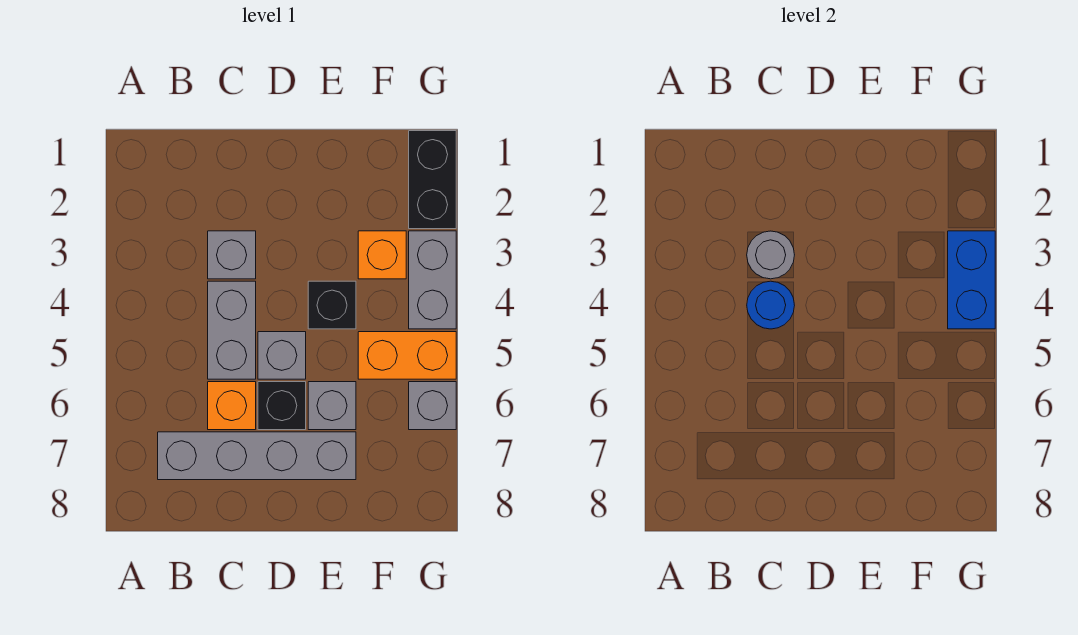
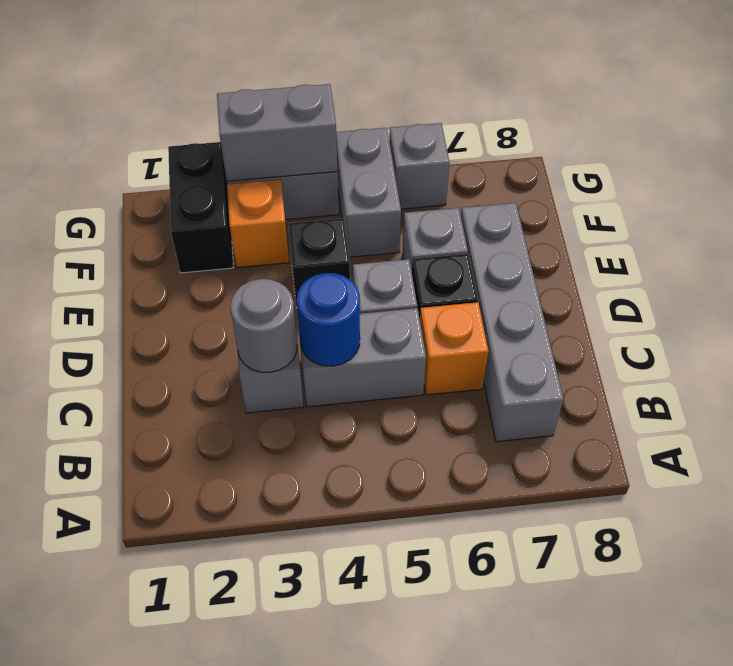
orange brick F5:G5 level 1 -> grey brick F5:G5 level 1
black brick G1:G2 level 1 -> black brick F2:G2 level 1
blue brick G3:G4 level 2 -> grey brick G3:G4 level 2

